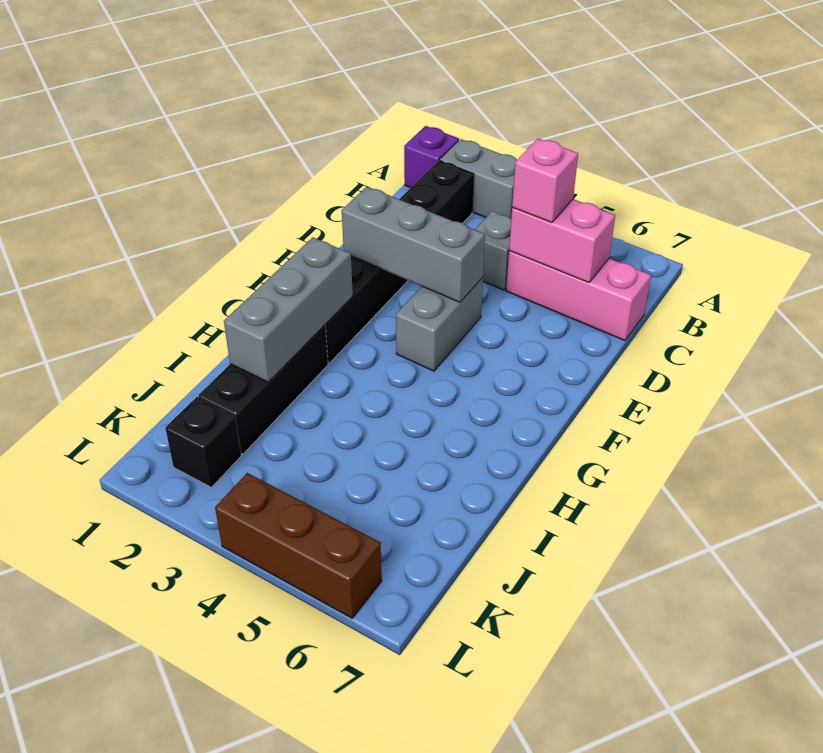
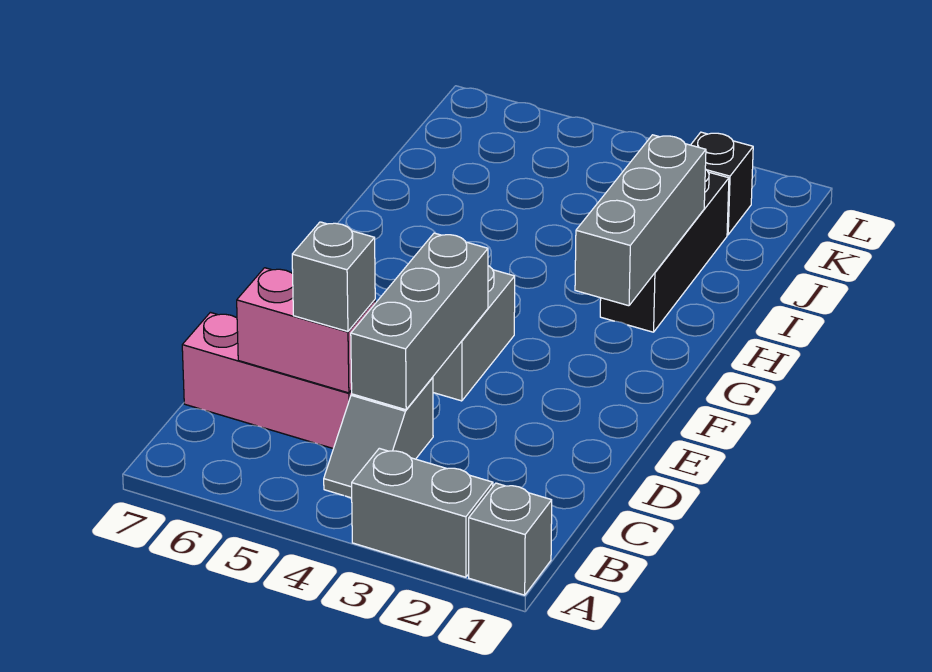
purple brick A1 level 1 -> grey brick A1 level 1
black brick B2:G2 level 1 -> none
pink brick C5 level 3 -> grey brick C5 level 3
grey brick E2:E4 level 2 -> grey brick C4:E4 level 2
brown brick L4:L6 level 1 -> none

